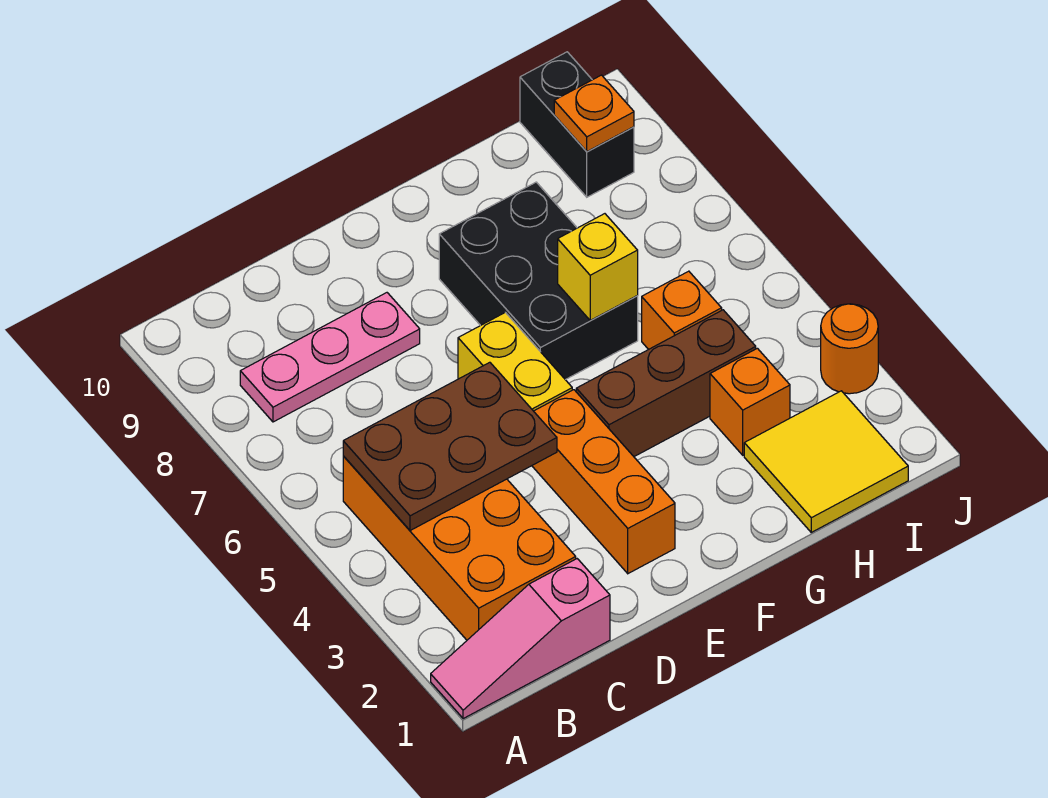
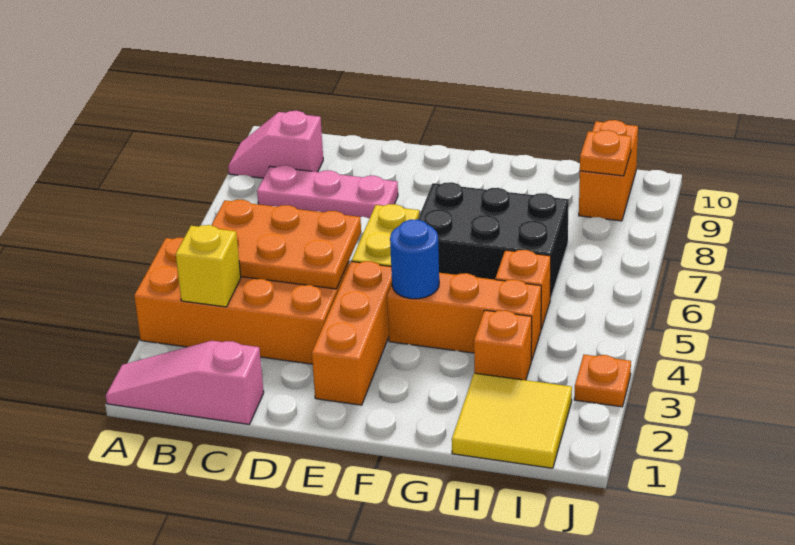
none -> pink slope A9:B9 level 1 top B
orange brick B2:C5 level 1 -> orange brick A3:D4 level 1
brown plate B4:D5 level 2 -> orange plate B4:D5 level 2
brown brick F4:H4 level 1 -> orange brick F4:H4 level 1
none -> blue round brick F4 level 2
black brick F6:G8 level 1 -> black brick F6:H7 level 1
yellow brick G6 level 2 -> yellow brick B3 level 2
black brick I9:I10 level 1 -> orange brick I9:I10 level 1
orange round brick J3 level 1 -> orange plate J3 level 1

